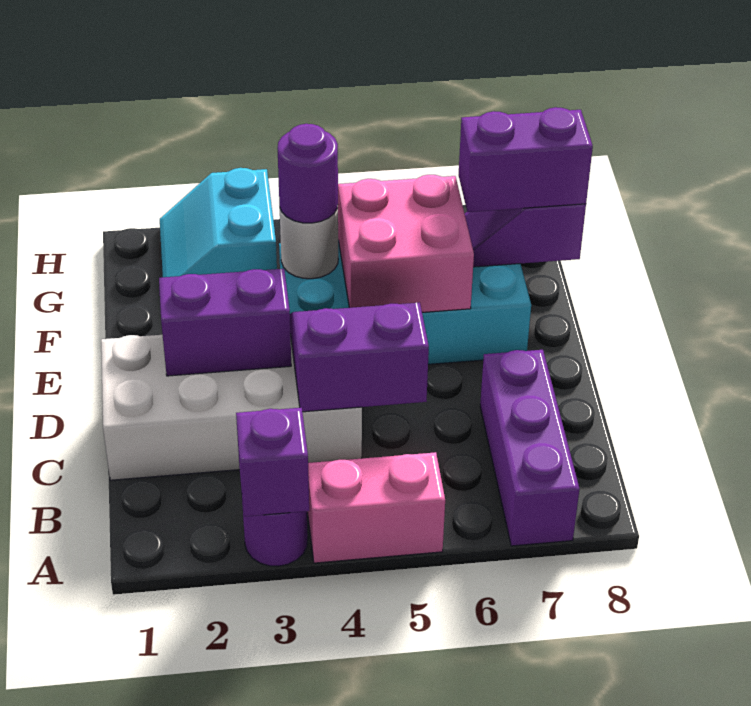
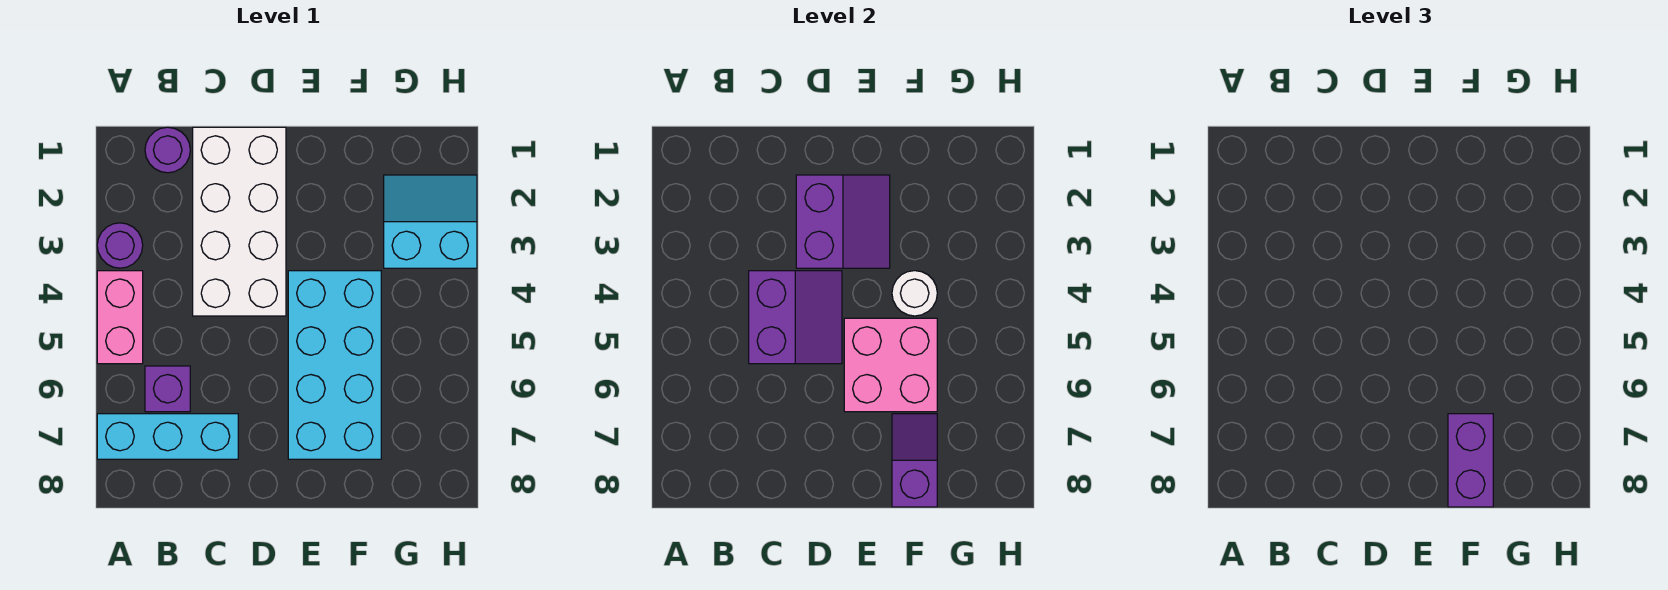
purple brick A3 level 2 -> purple brick B6 level 1
purple brick A7:C7 level 1 -> cyan brick A7:C7 level 1
purple round brick F4 level 3 -> purple round brick B1 level 1

